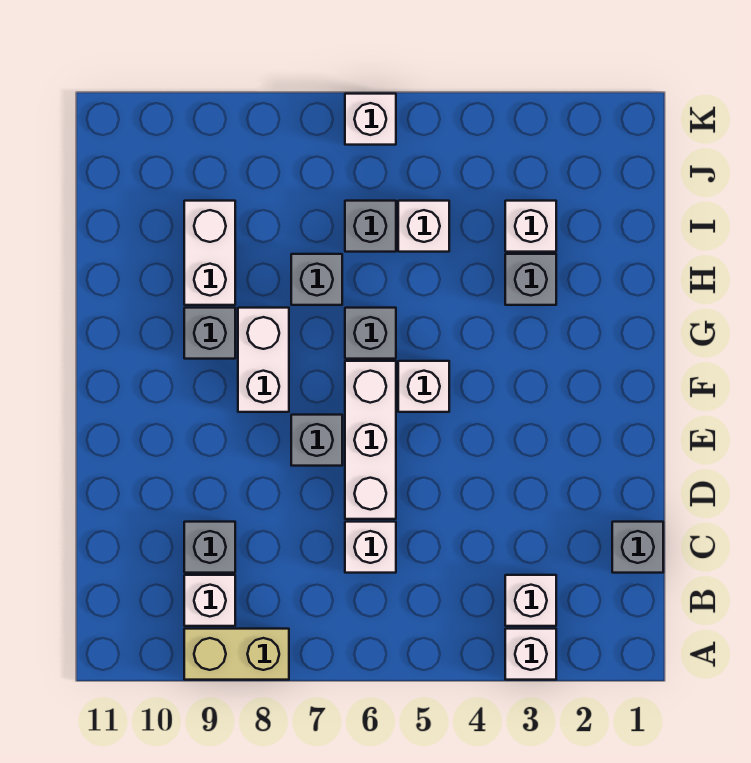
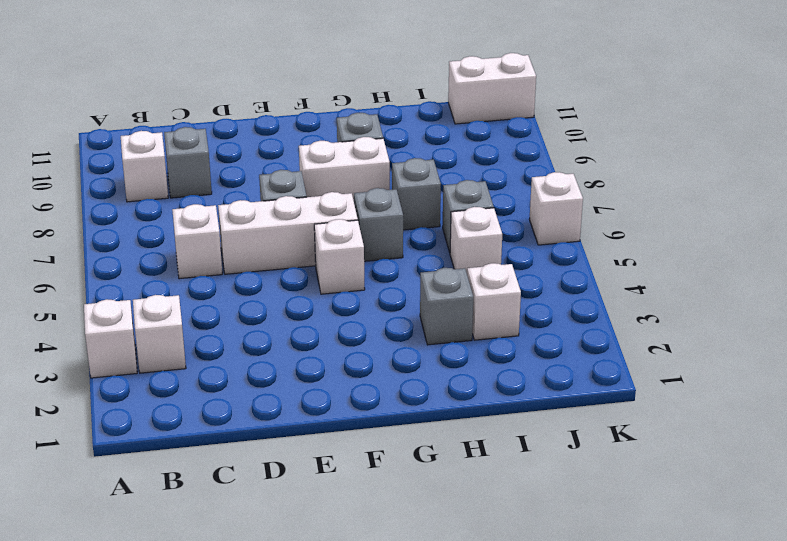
tan brick A8:A9 level 1 -> none
grey brick C1 level 1 -> none
white brick H9:I9 level 1 -> white brick J11:K11 level 1

